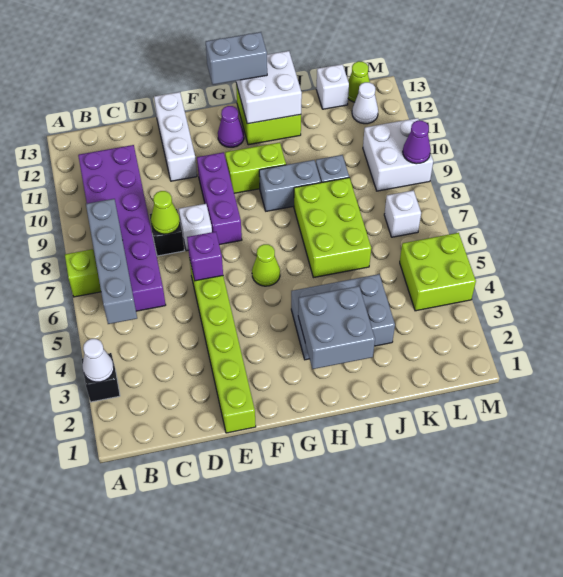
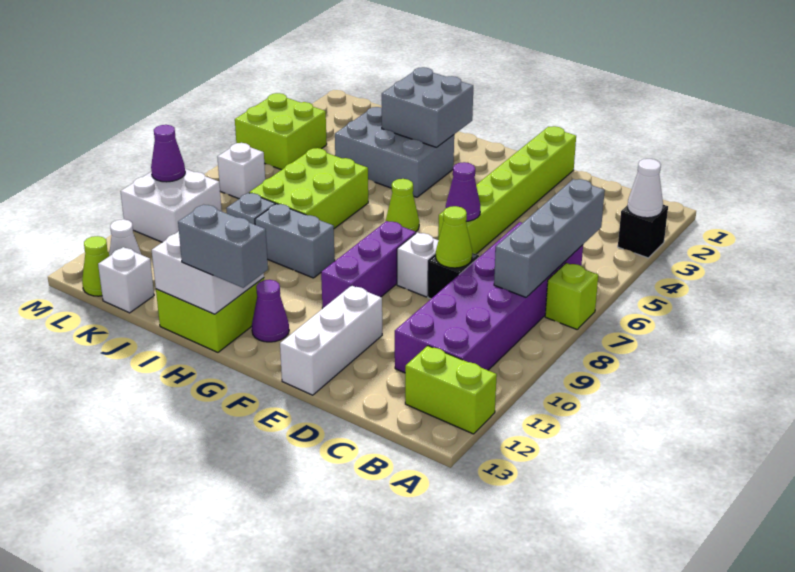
purple brick E6 level 2 -> purple cone E6 level 2
lime brick G10:H10 level 1 -> lime brick A12:B12 level 1

